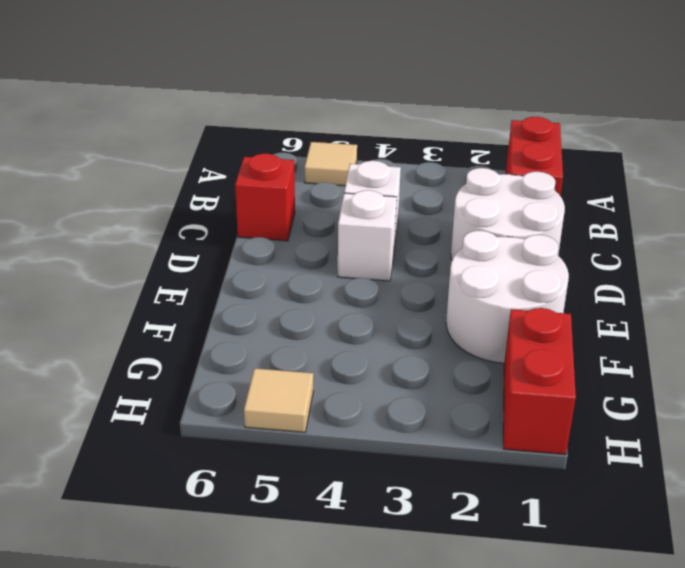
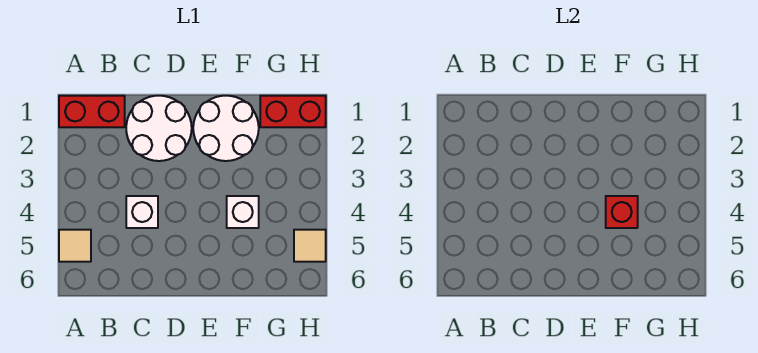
red brick C6 level 1 -> red brick F4 level 2
white brick D4 level 1 -> white brick F4 level 1

